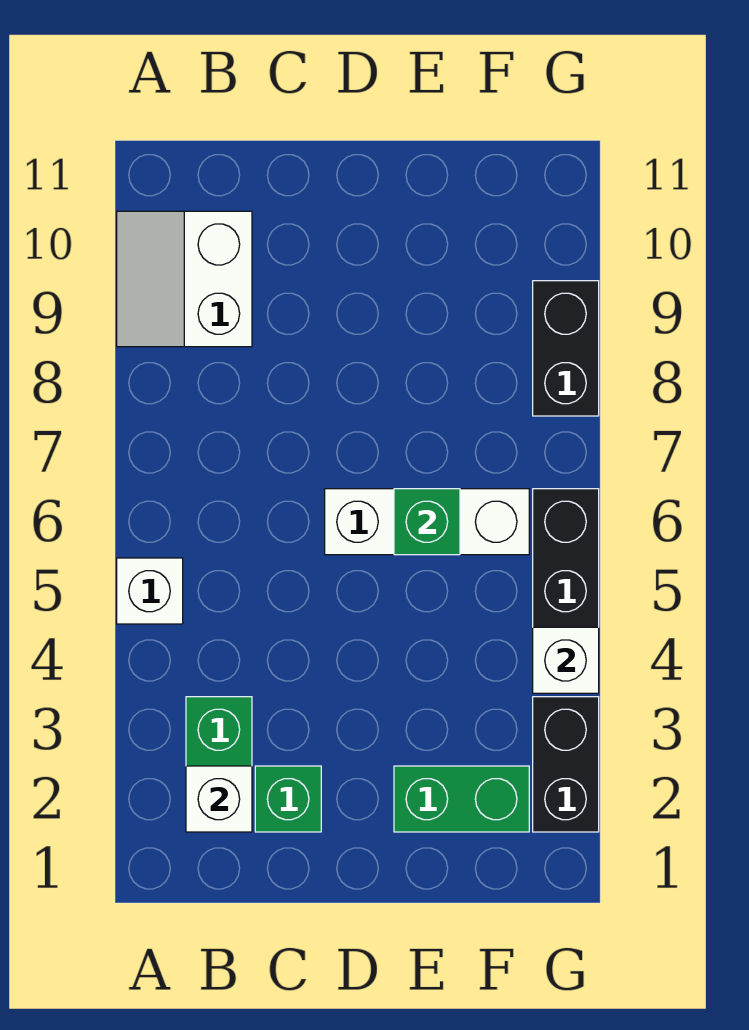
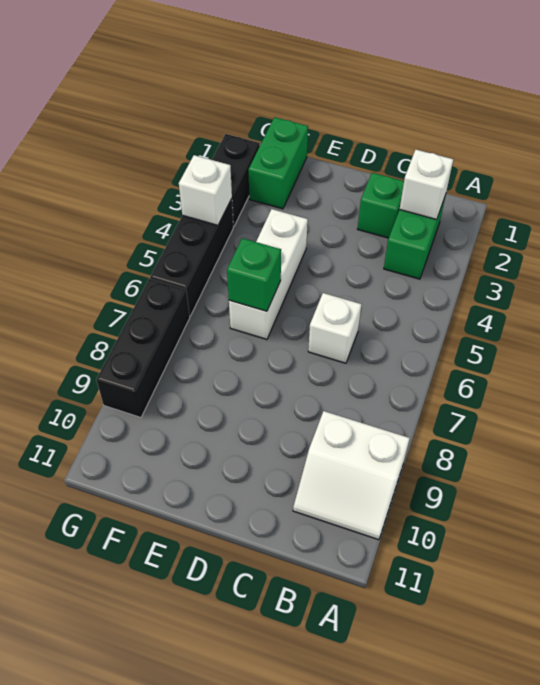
white brick A5 level 1 -> white brick C6 level 1
white slope A9:B10 level 1 top B -> white slope A9:B10 level 1 top 9
white brick D6:F6 level 1 -> white brick E4:E6 level 1
green brick E2:F2 level 1 -> green brick F1:F2 level 1
black brick G8:G9 level 1 -> black brick G7:G9 level 1

